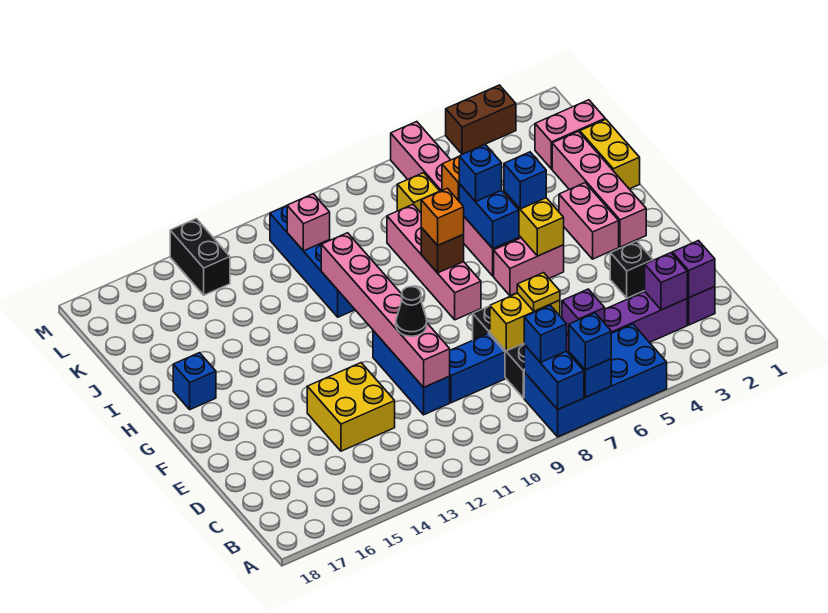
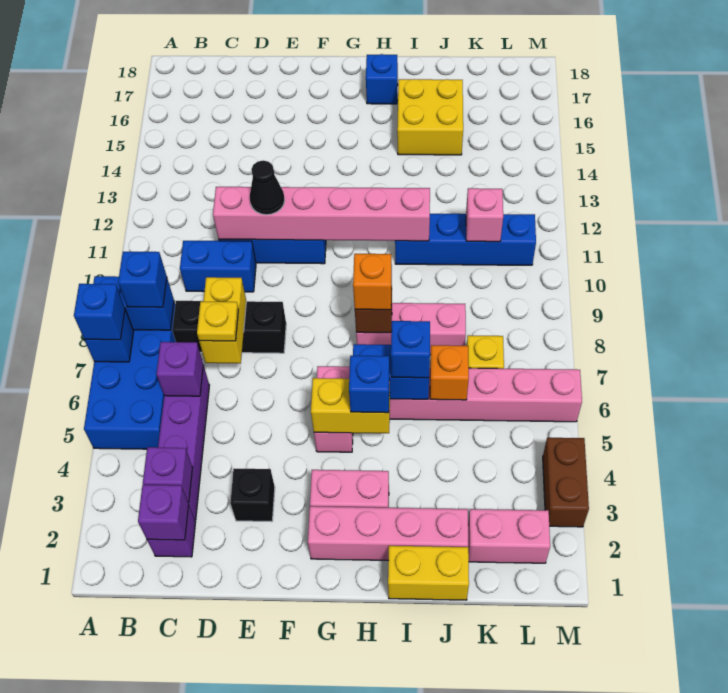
blue brick D9:D10 level 1 -> blue brick C10:D10 level 1
yellow brick D13:E14 level 1 -> yellow brick I15:J16 level 1
pink brick G8:J8 level 1 -> pink brick H8:J8 level 1
pink brick K1:K2 level 1 -> pink brick K2:L2 level 1
black brick L14:M14 level 1 -> none

